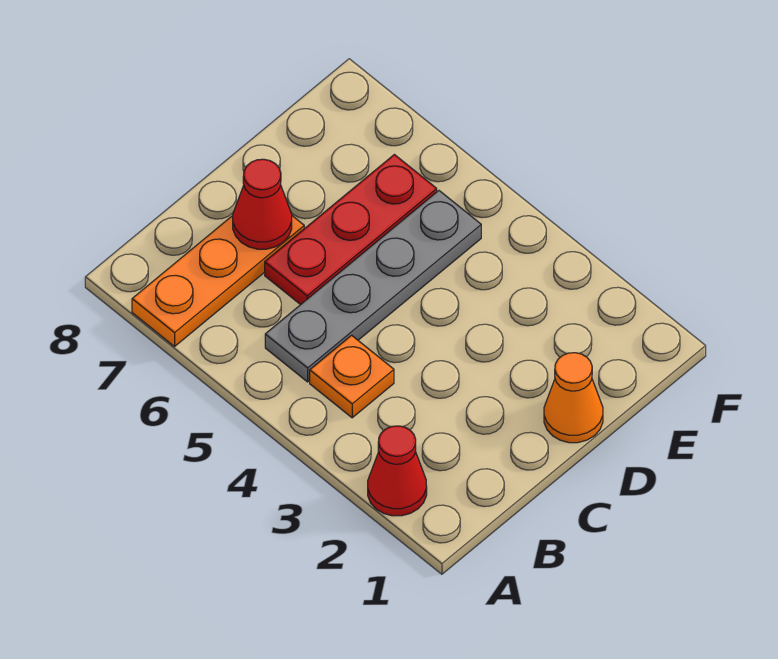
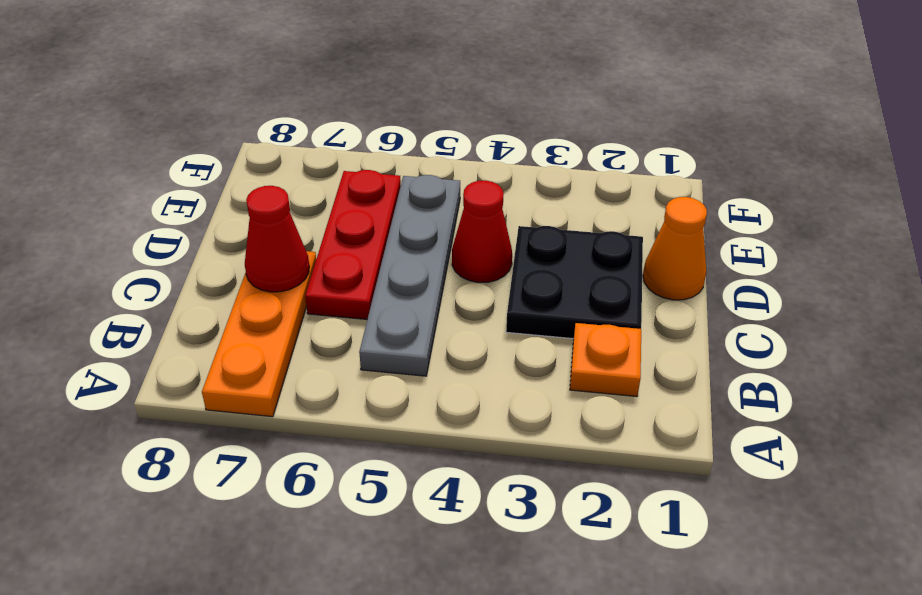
red cone A2 level 1 -> red cone D4 level 1
orange plate B4 level 1 -> orange plate B2 level 1
none -> black plate C2:D3 level 1

